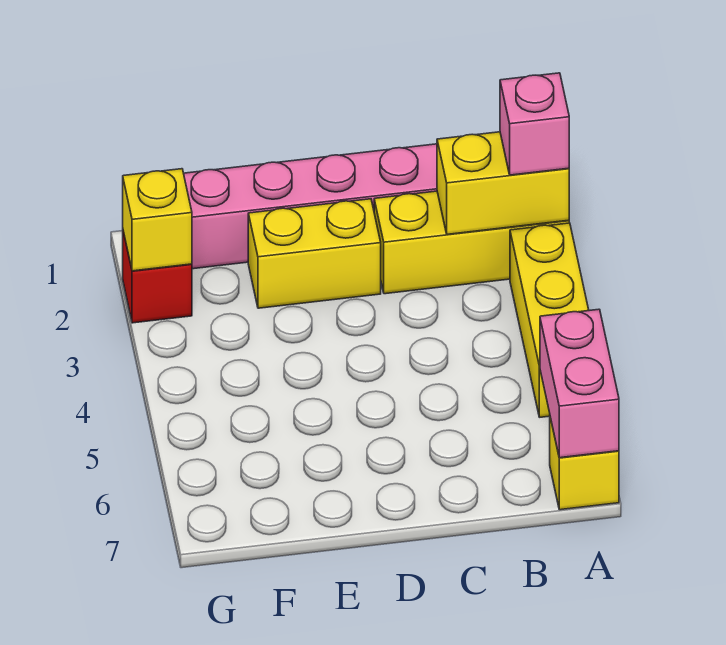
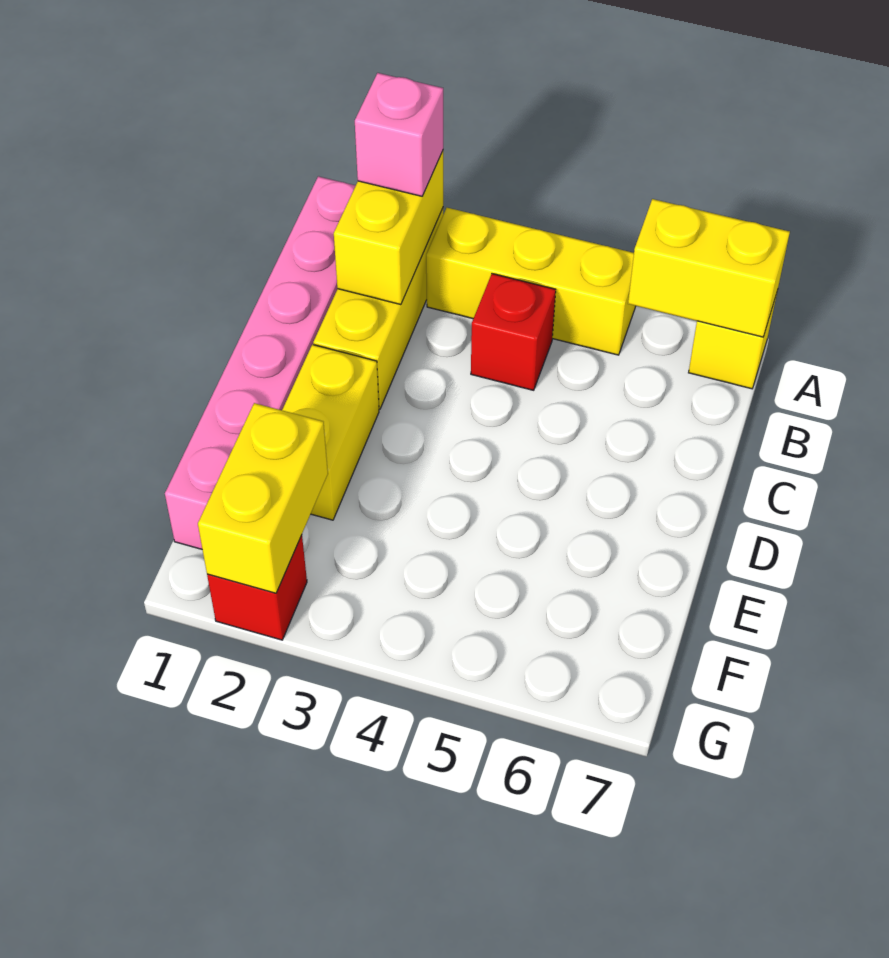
pink brick A6:A7 level 2 -> yellow brick A6:A7 level 2
none -> red brick B4 level 1
yellow brick G2 level 2 -> yellow brick F2:G2 level 2

